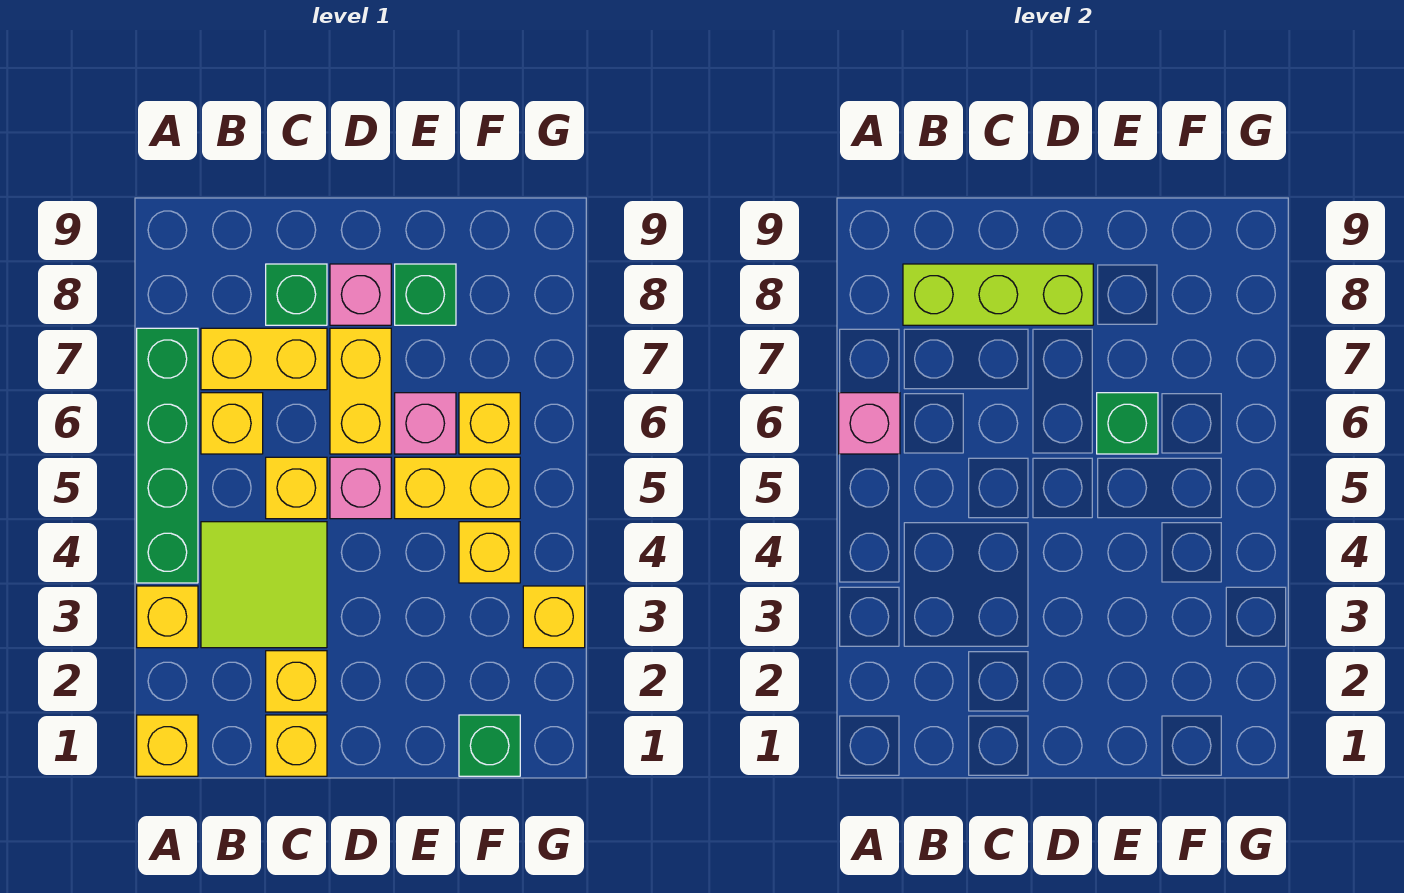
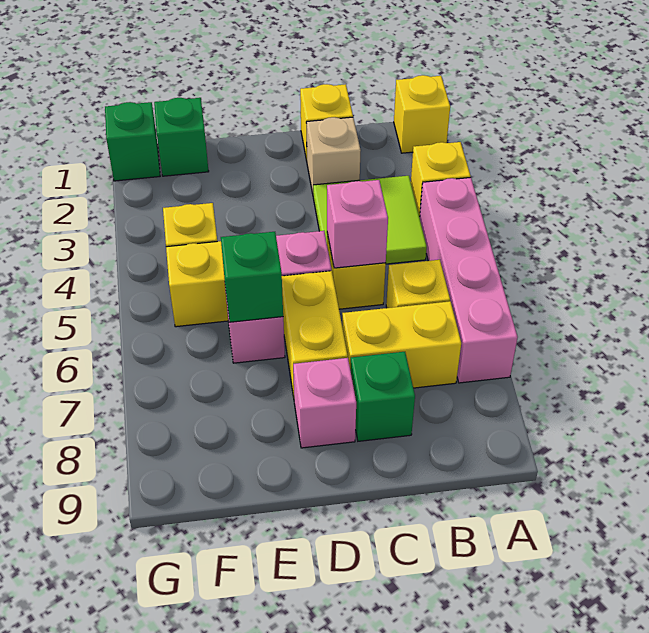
green brick A4:A7 level 1 -> pink brick A4:A7 level 1
pink brick A6 level 2 -> pink brick C5 level 2
lime brick B8:D8 level 2 -> none
yellow brick C2 level 1 -> tan brick C2 level 1
green brick E8 level 1 -> green brick G1 level 1
yellow brick F6 level 1 -> none
yellow brick G3 level 1 -> none

